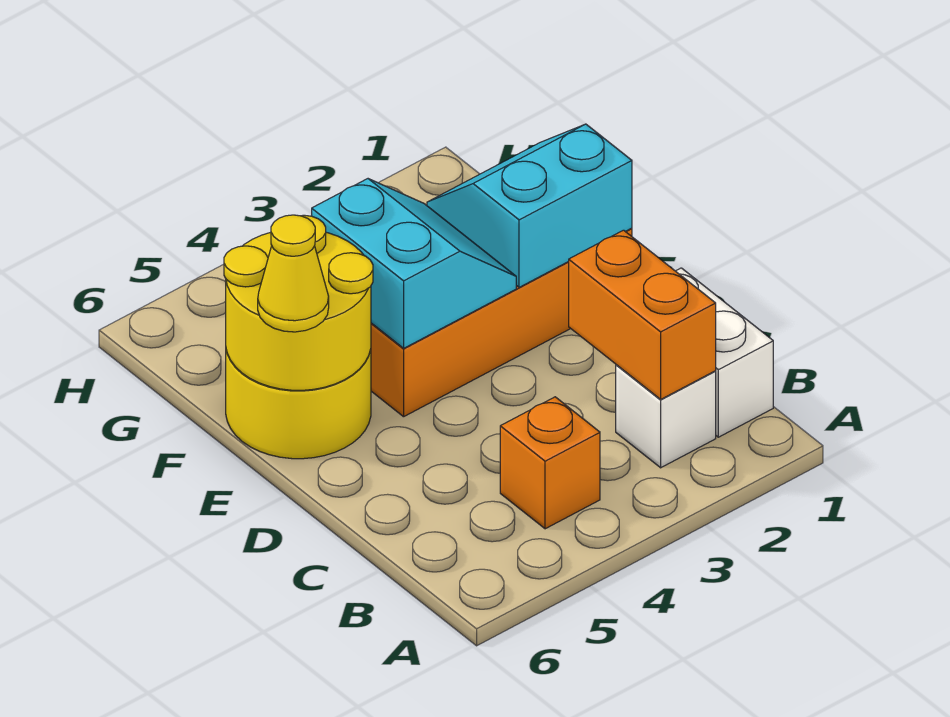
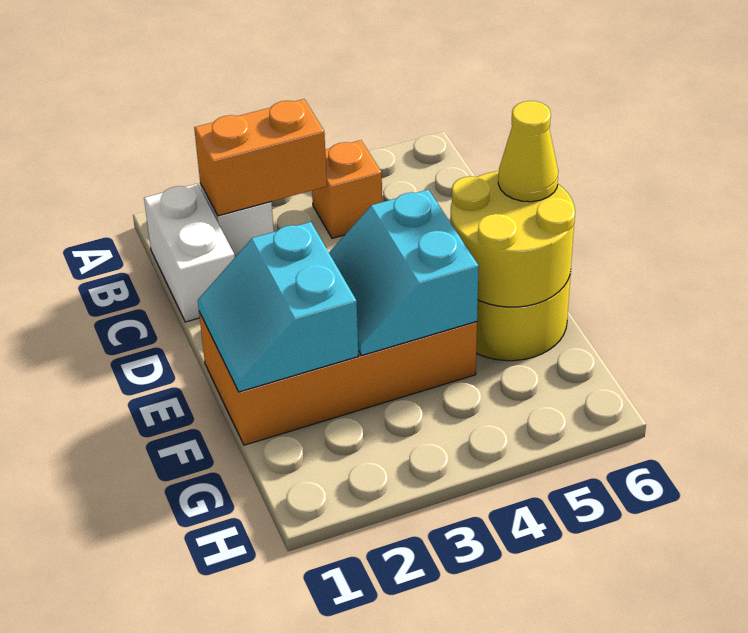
orange brick B2:C2 level 2 -> orange brick B2:B3 level 2
cyan slope E1:F2 level 2 top E -> cyan slope E1:F2 level 2 top 2

